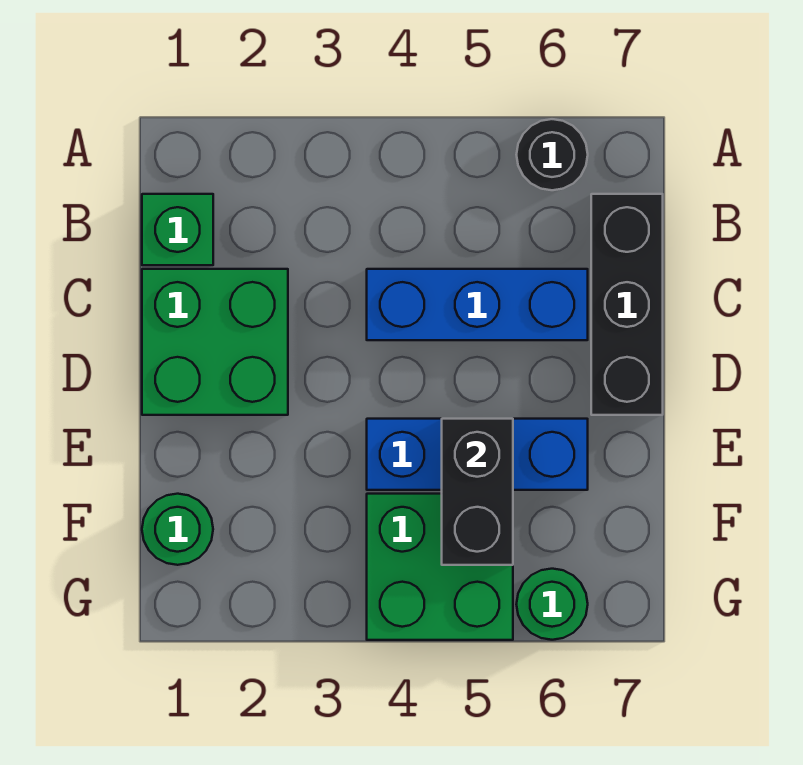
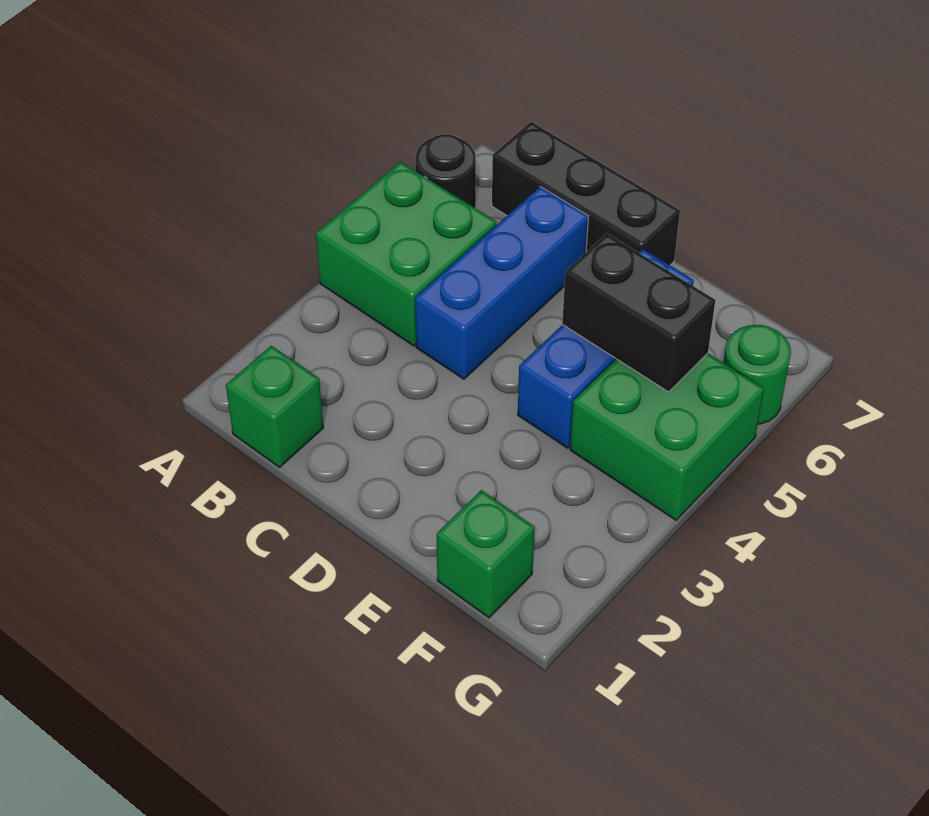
green brick C1:D2 level 1 -> green brick A4:B5 level 1
green round brick F1 level 1 -> green brick F1 level 1

